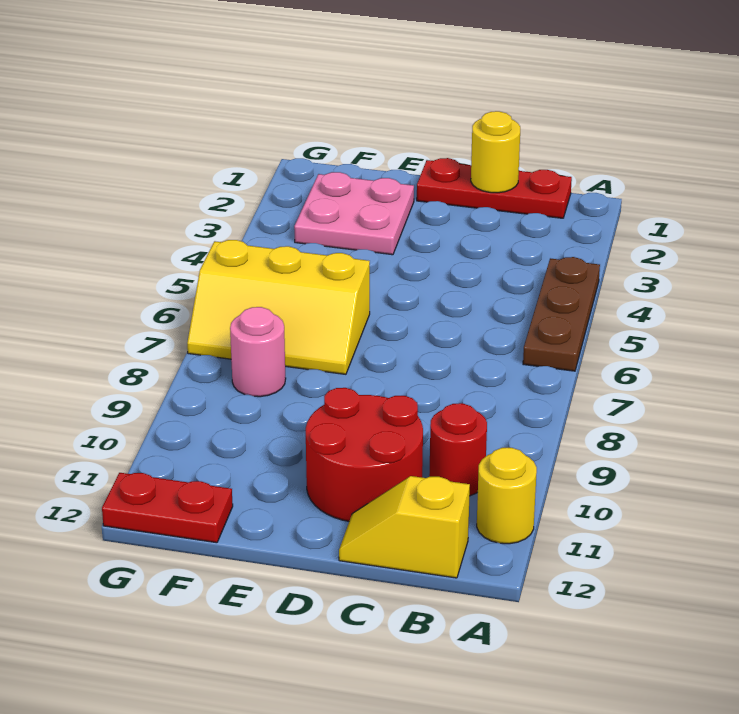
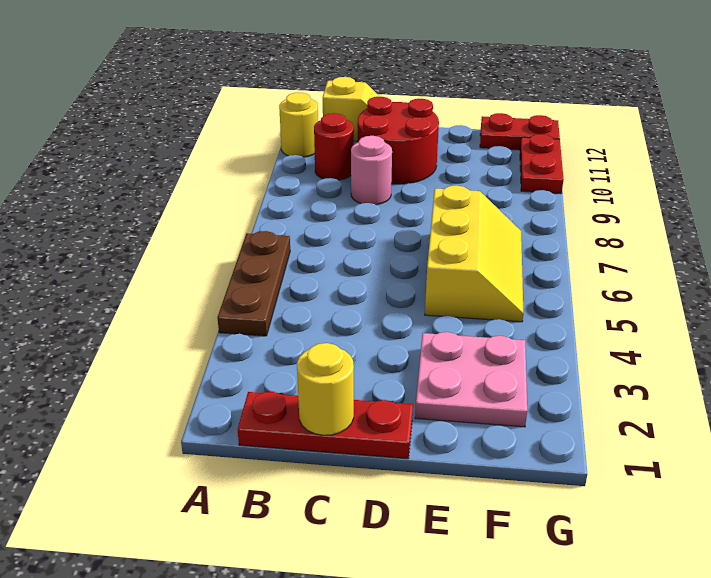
yellow slope E6:G7 level 1 top 6 -> yellow slope E5:F7 level 1 top E
pink round brick F8 level 1 -> pink round brick C9 level 1
none -> red plate G10:G11 level 1

